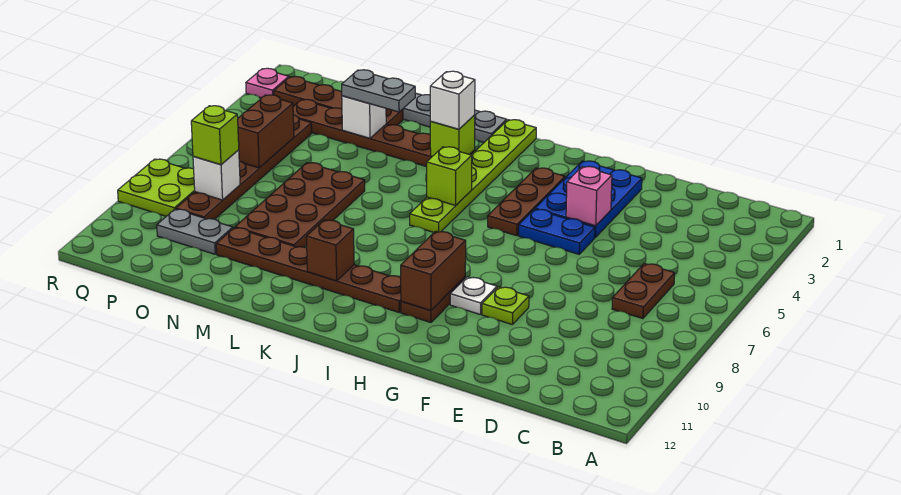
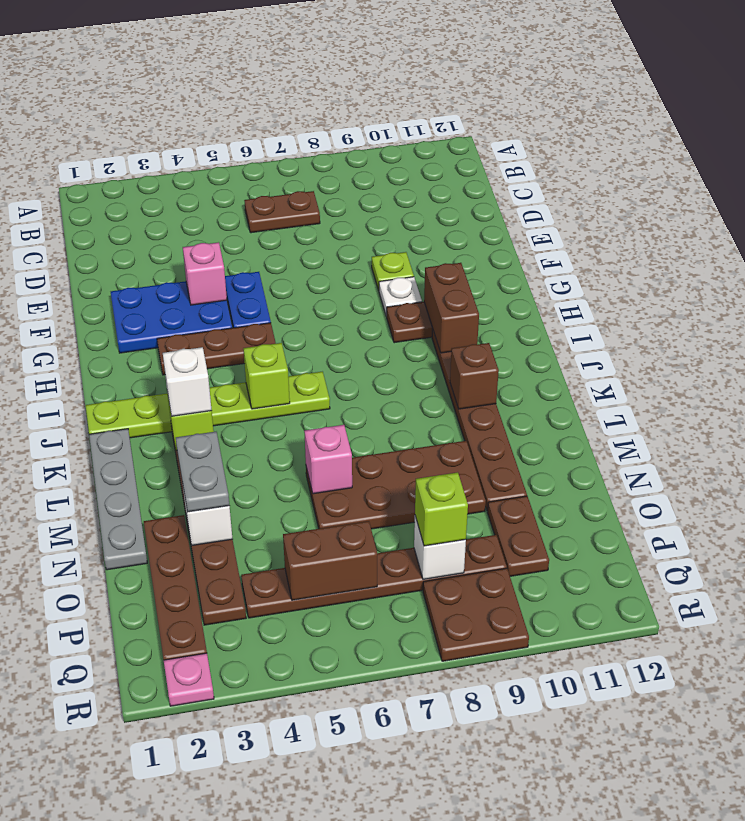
brown brick H9:H10 level 2 -> brown brick H10:I10 level 2
none -> pink brick M6 level 2
grey plate O10:P10 level 1 -> brown plate O10:P10 level 1
lime plate Q8:R9 level 1 -> brown plate Q8:R9 level 1

